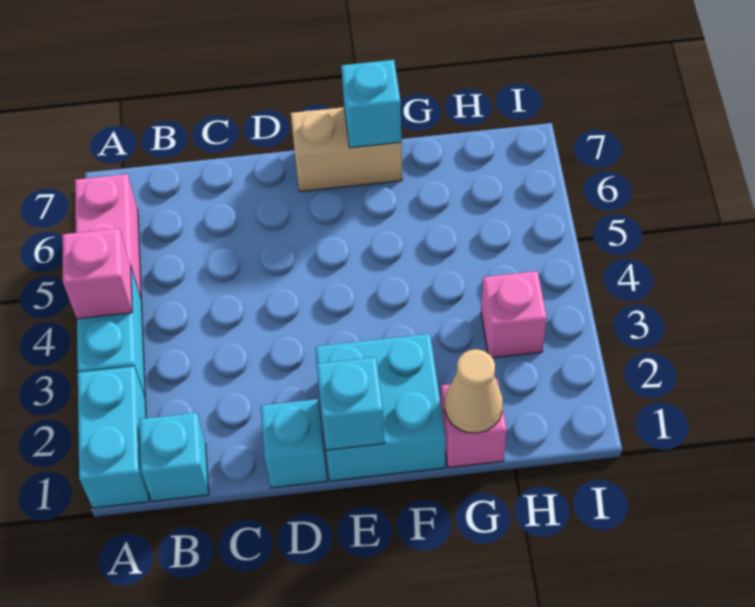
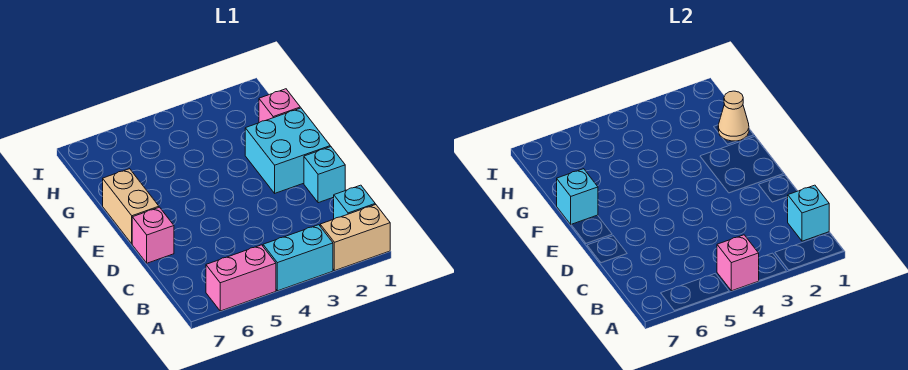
cyan brick A1:A2 level 1 -> tan brick A1:A2 level 1
cyan brick E1 level 2 -> cyan brick B1 level 2
pink brick H3 level 1 -> pink brick D7 level 1

